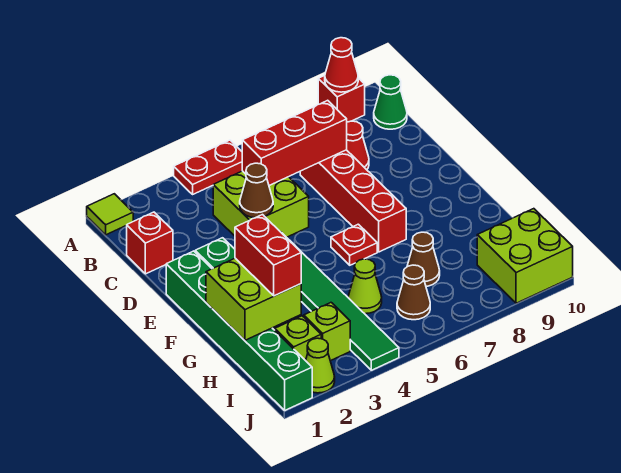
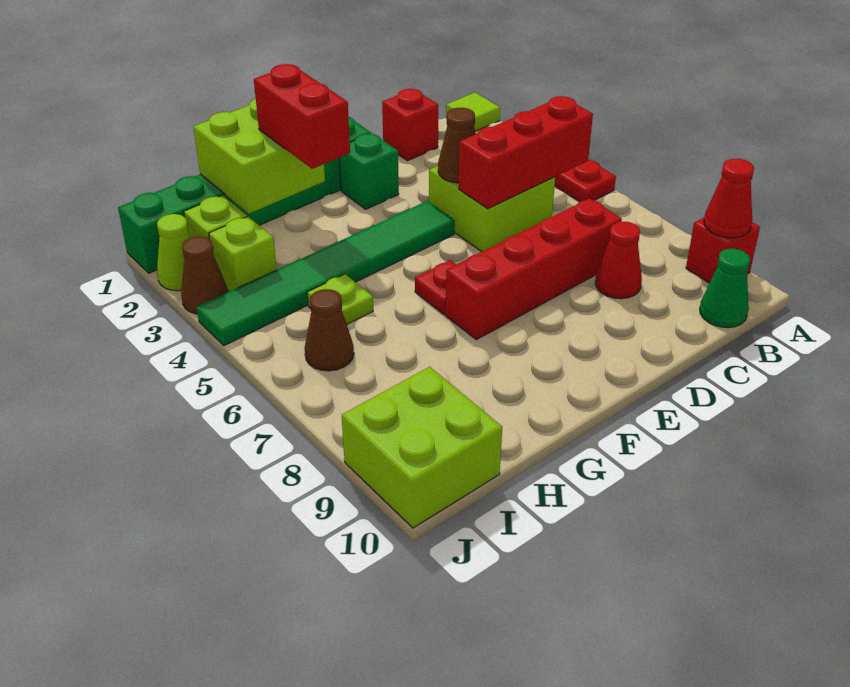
red brick C5:C7 level 2 -> red brick B5:D5 level 2
red brick G2:H2 level 3 -> red brick G2:G3 level 3
lime cone H5 level 1 -> lime plate H5 level 1
brown cone H7 level 1 -> brown cone J3 level 1

